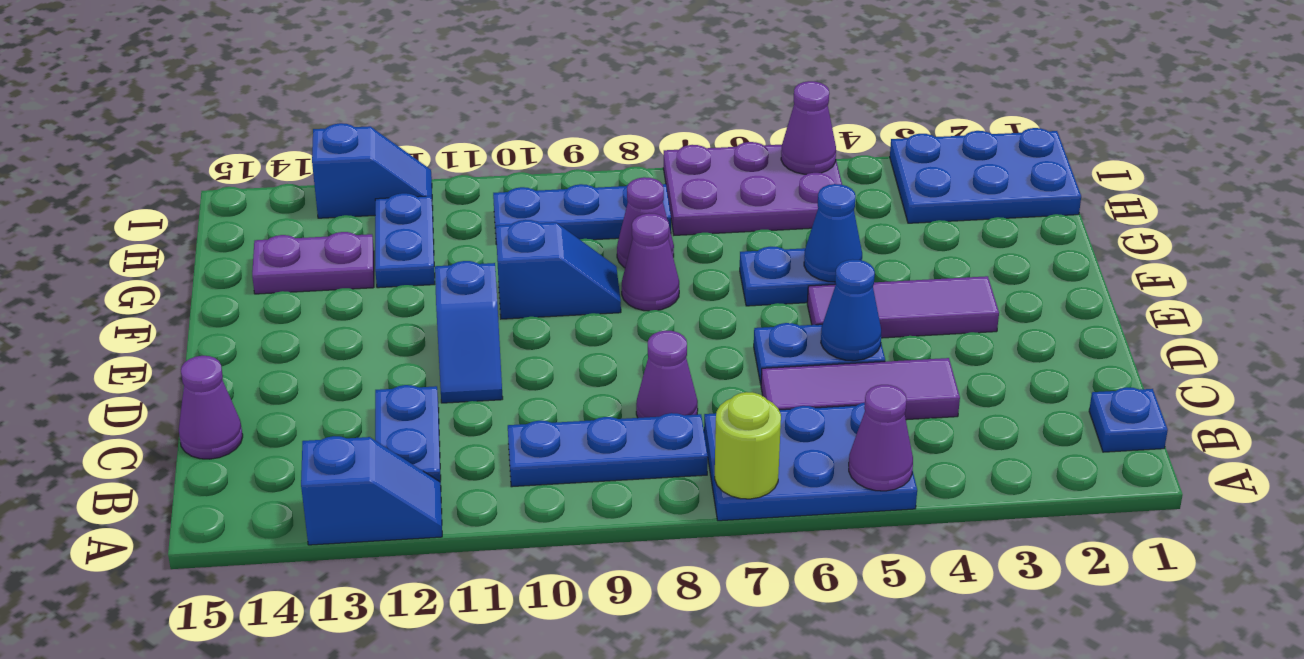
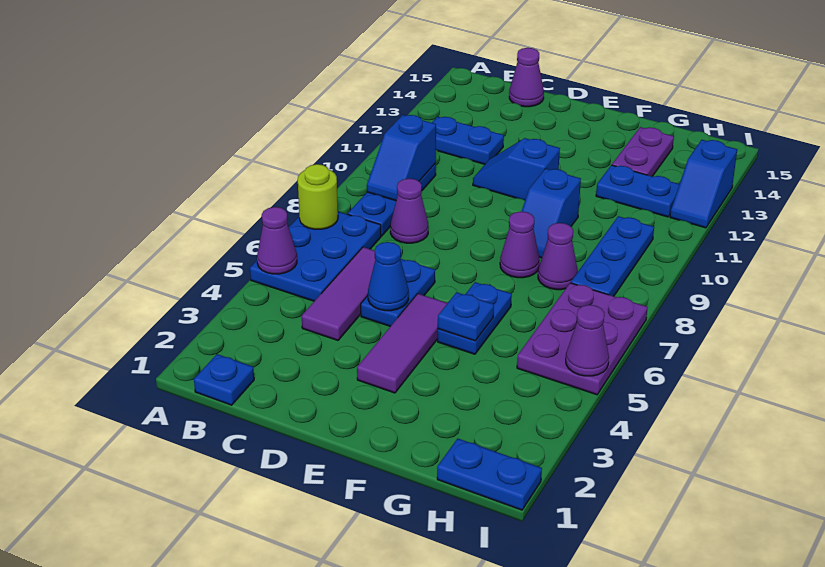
blue slope A12:A13 level 1 top 13 -> blue slope B9:B10 level 2 top 10
blue cone F5 level 2 -> blue plate F5 level 2
blue plate H1:I3 level 1 -> blue plate H1:I1 level 1

